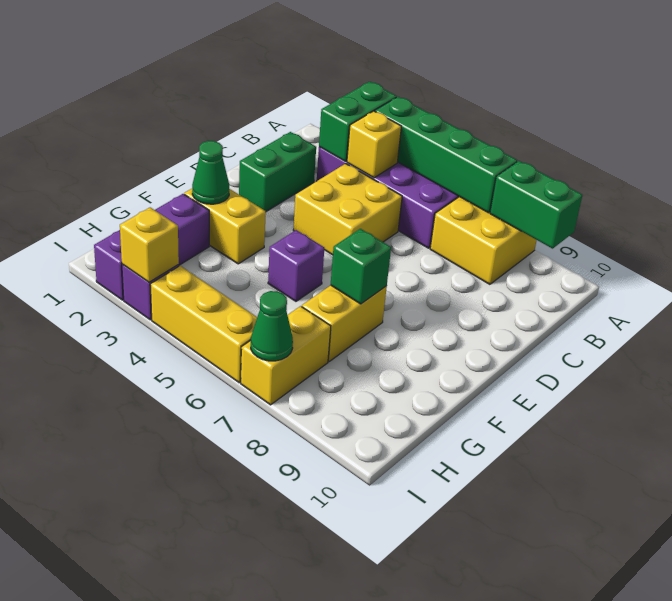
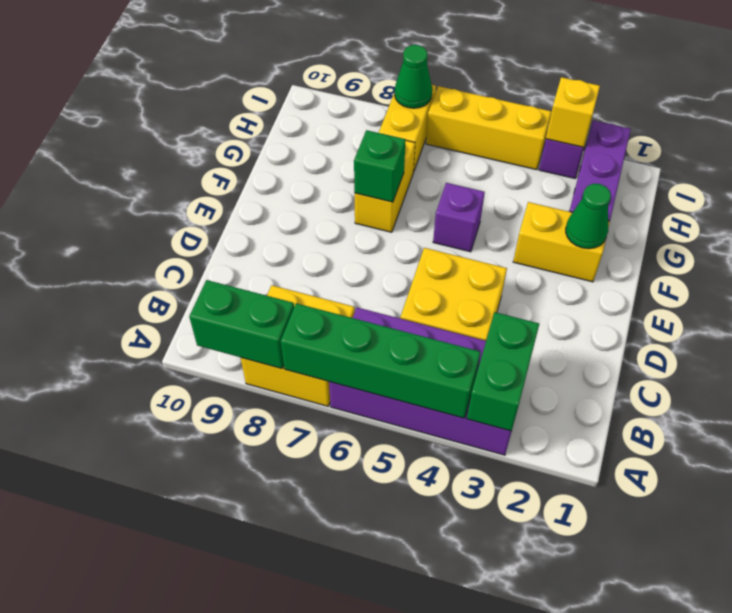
yellow brick B4 level 2 -> none
green brick C2:D2 level 1 -> none

